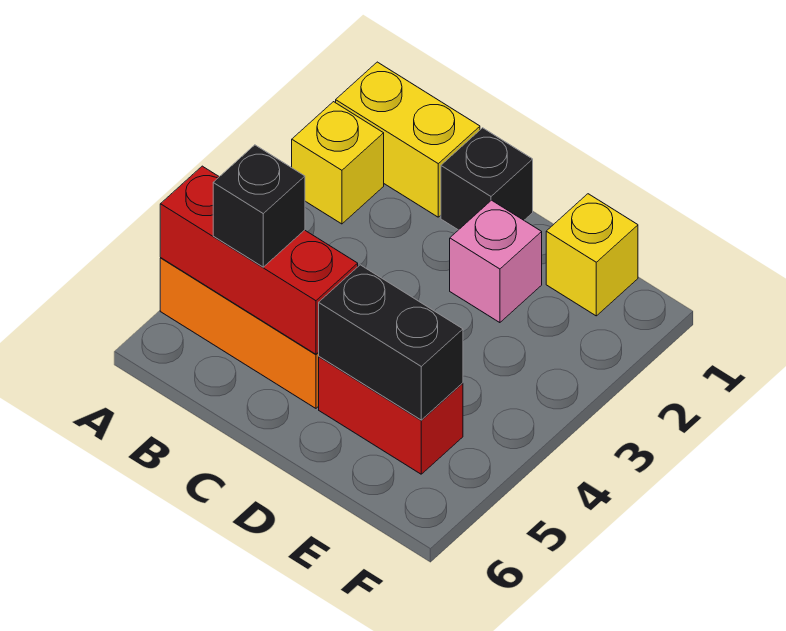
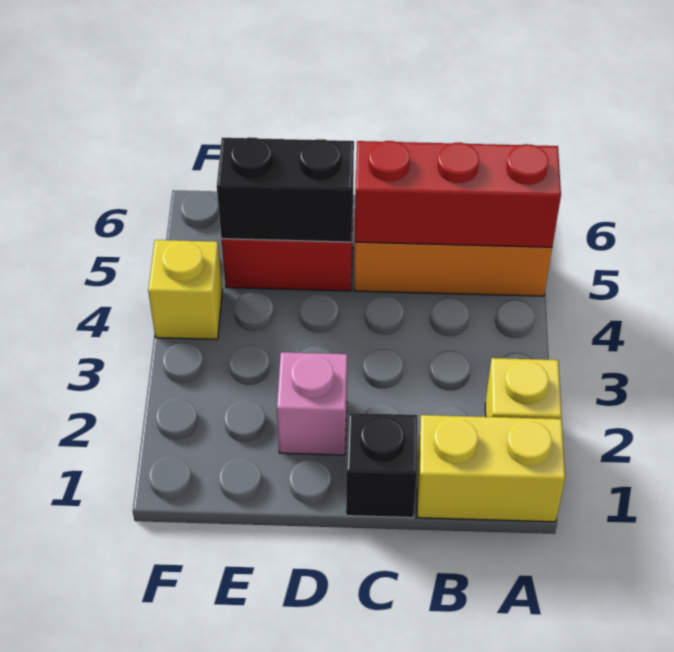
black brick B5 level 3 -> none
yellow brick E1 level 1 -> yellow brick F4 level 1

